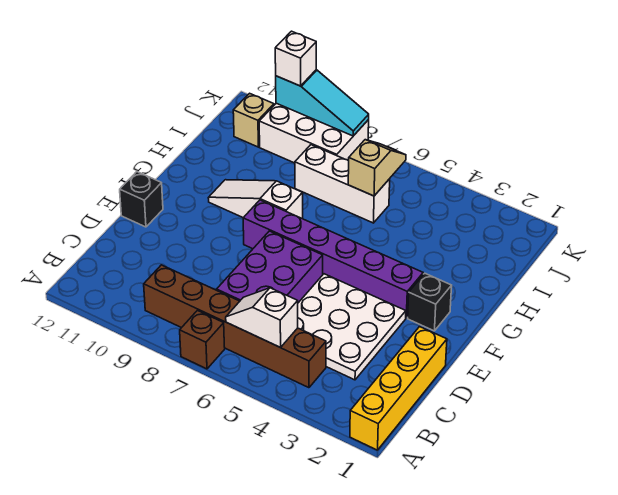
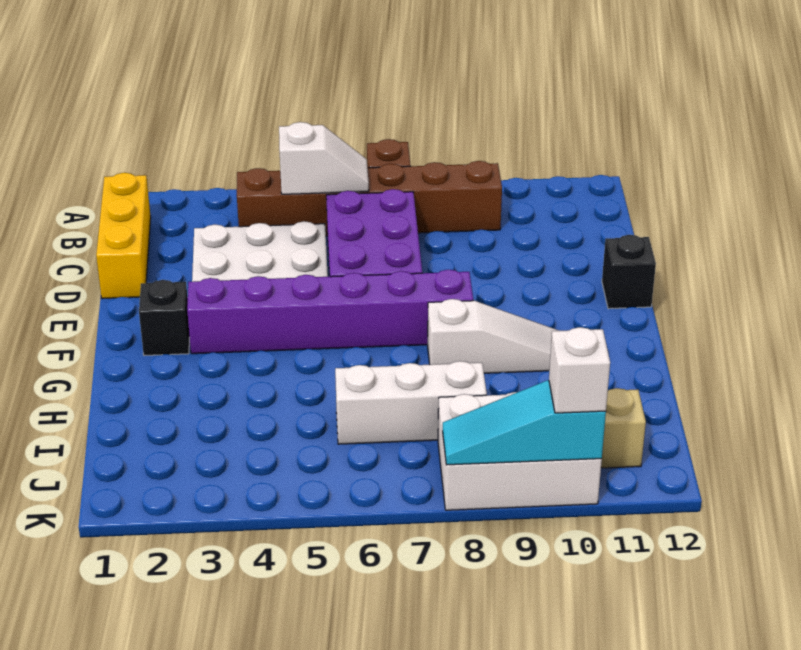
yellow brick A1:D1 level 1 -> yellow brick B1:D1 level 1
tan slope I6:J6 level 2 top I -> none

